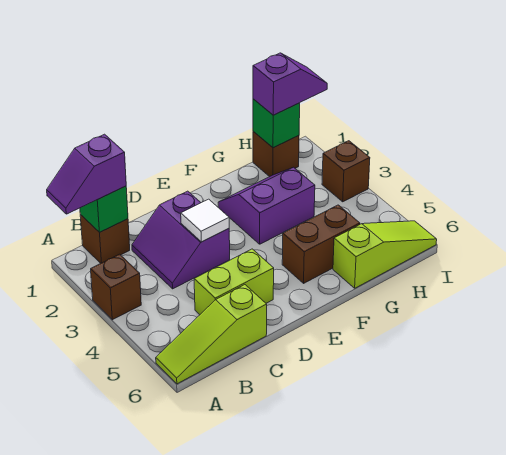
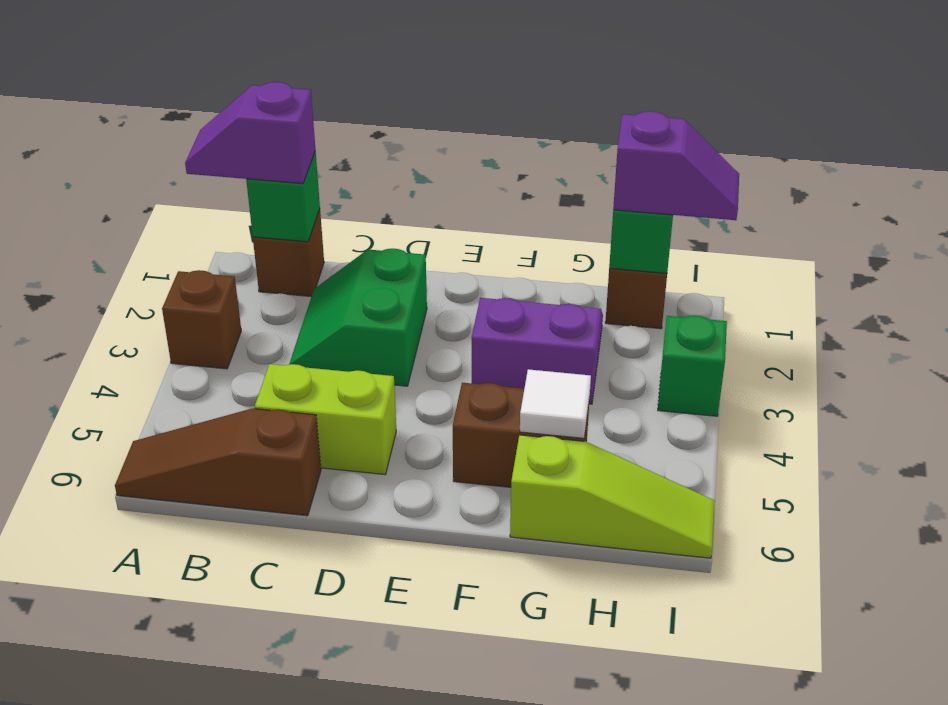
lime slope A6:C6 level 1 top C -> brown slope A6:C6 level 1 top C
purple slope C2:D3 level 1 top D -> green slope C2:D3 level 1 top D
white tile D3 level 2 -> white tile G5 level 2
brown brick I3 level 1 -> green brick I3 level 1

